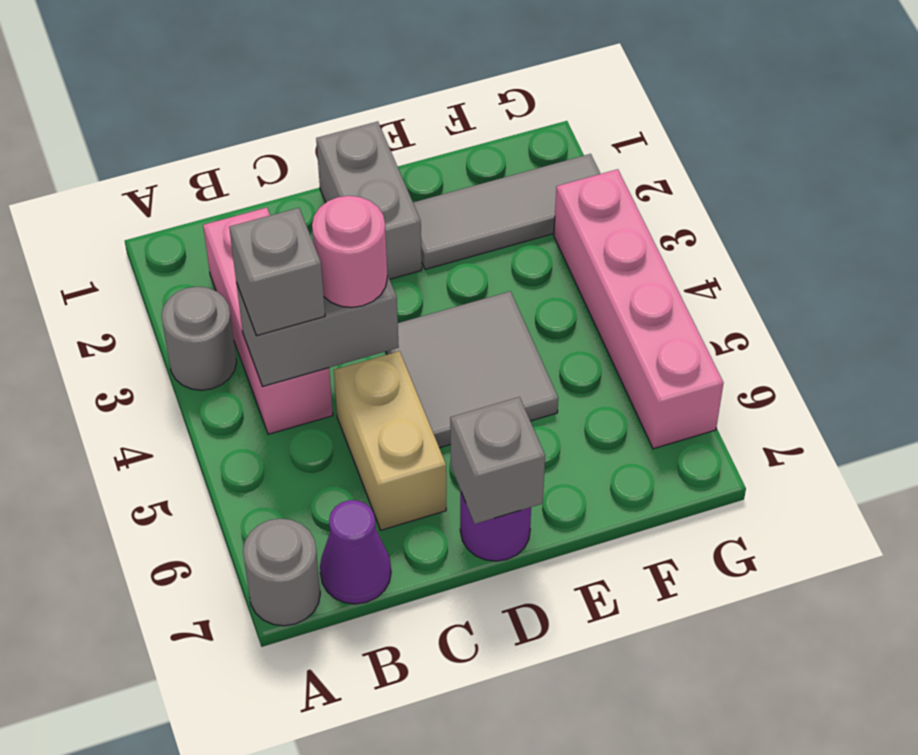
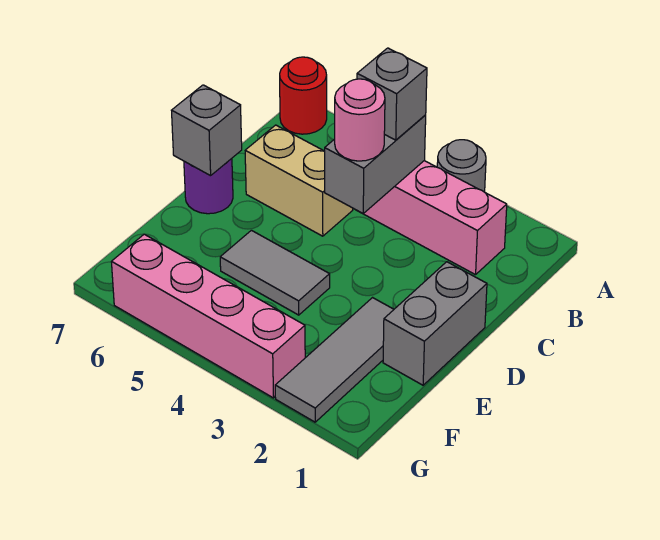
grey round brick A7 level 1 -> red round brick A7 level 1
purple cone B7 level 1 -> none
grey brick D1:D2 level 1 -> grey brick D1:E1 level 1
grey tile D4:E5 level 1 -> grey tile E4:E5 level 1

